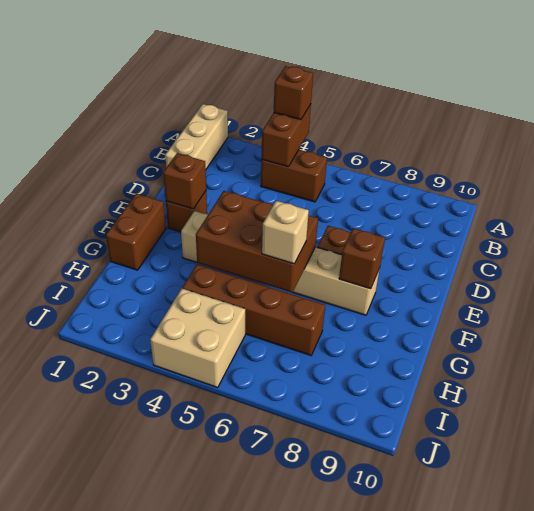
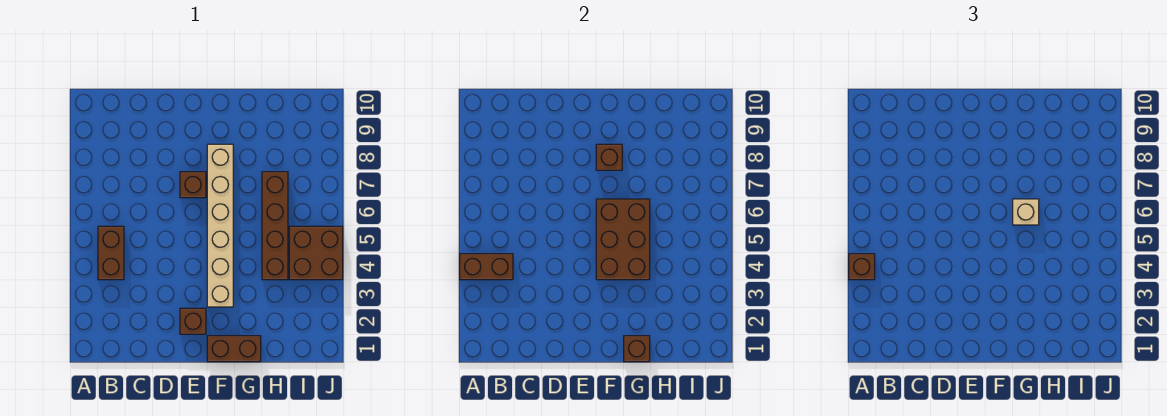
tan brick A1:C1 level 1 -> none
brown brick E2 level 2 -> brown brick G1 level 2
tan brick I4:J5 level 1 -> brown brick I4:J5 level 1

